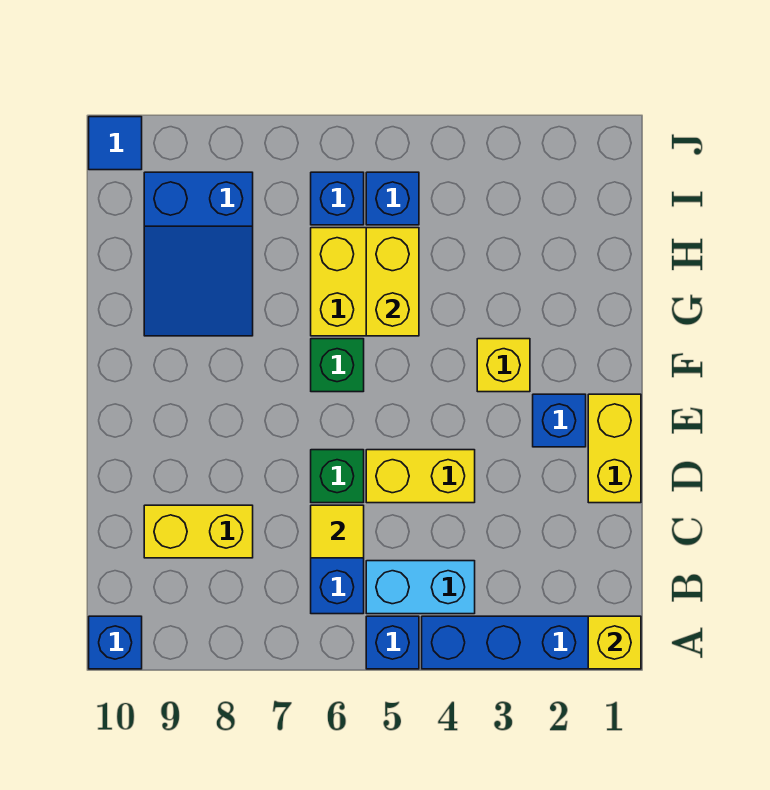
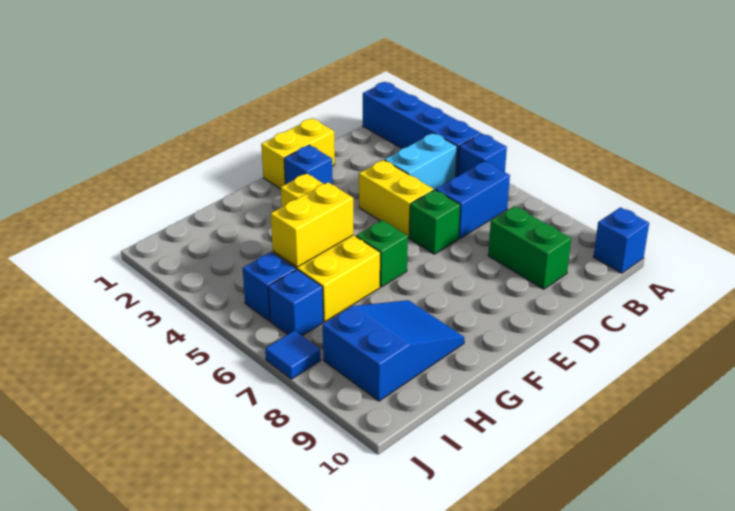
yellow brick A1 level 2 -> none
cyan brick B4:B5 level 1 -> cyan brick B4:C4 level 1
yellow tile C6 level 2 -> none
yellow brick C8:C9 level 1 -> green brick C8:C9 level 1
blue tile J10 level 1 -> blue tile J7 level 1

